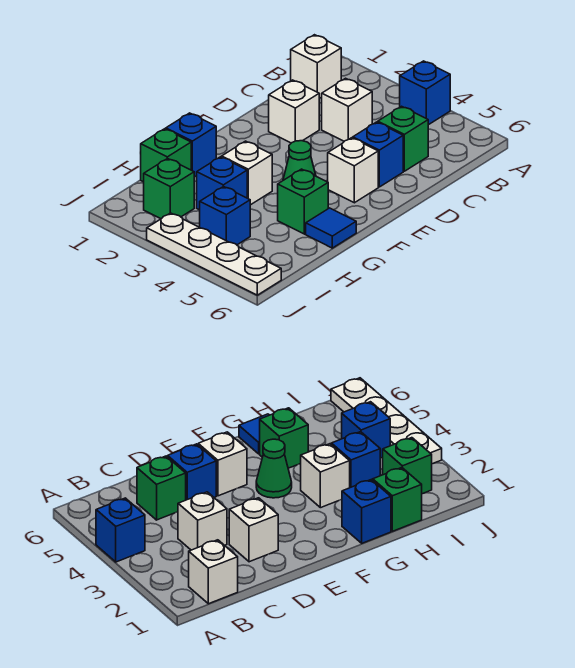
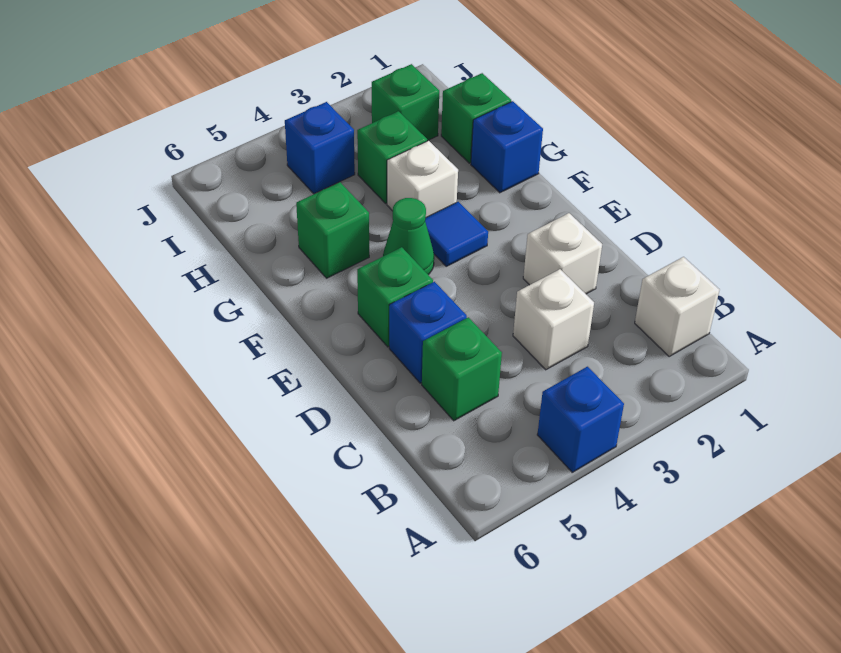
white brick E5 level 1 -> green brick E5 level 1
blue tile G6 level 1 -> blue tile F3 level 1
blue brick H3 level 1 -> green brick H3 level 1
white plate J3:J6 level 1 -> none

